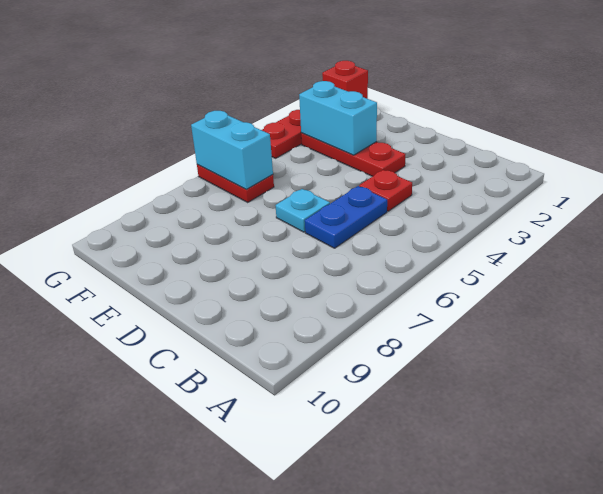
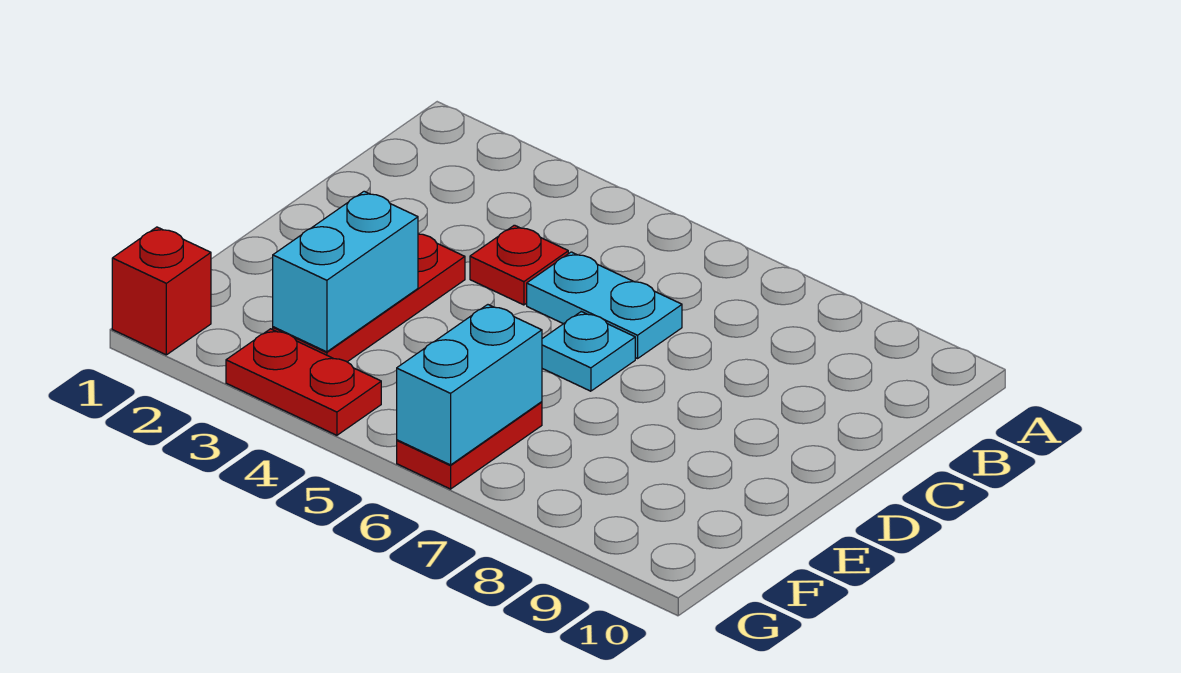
blue plate C5:C6 level 1 -> cyan plate C5:C6 level 1

